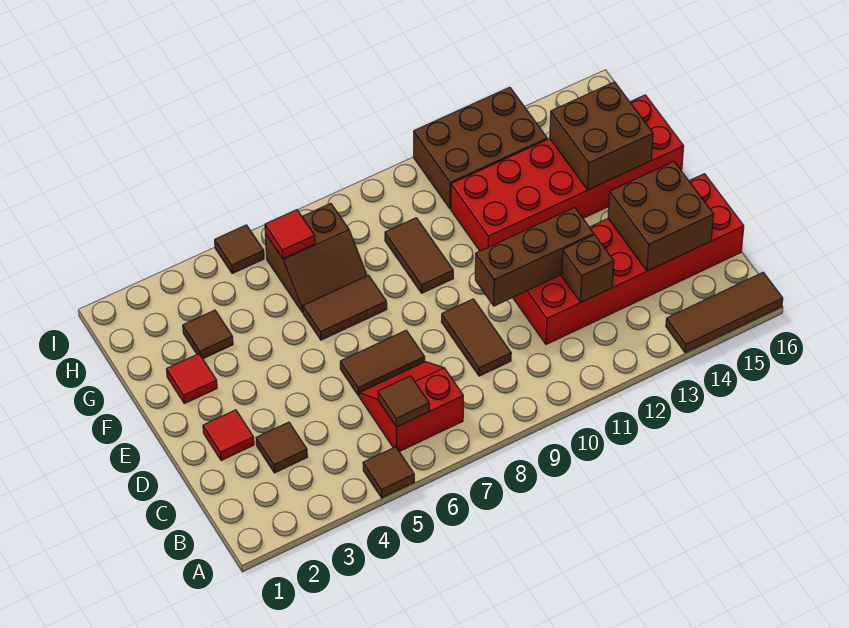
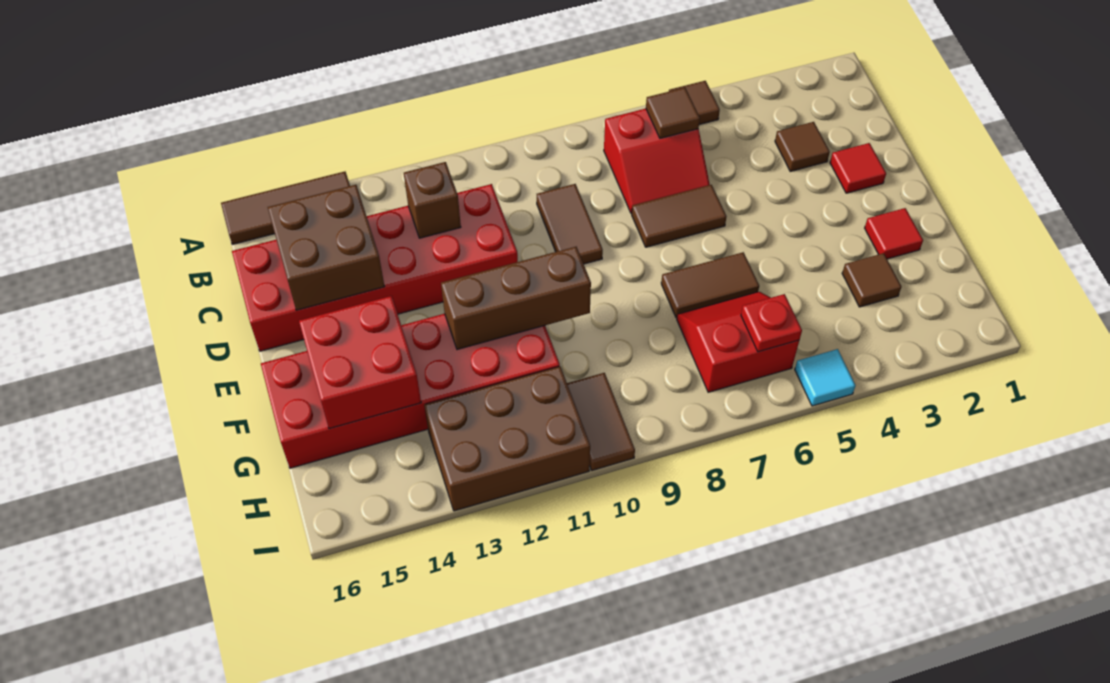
brown brick D10:D12 level 2 -> brown brick F10:F12 level 2
brown tile F9:G9 level 1 -> brown tile H10:I10 level 1
brown brick F14:G15 level 2 -> red brick F14:G15 level 2
brown slope G6:H7 level 1 top H -> red slope G6:H7 level 1 top H
red tile H6 level 2 -> red plate H6 level 2
brown tile I5 level 1 -> cyan tile I5 level 1

